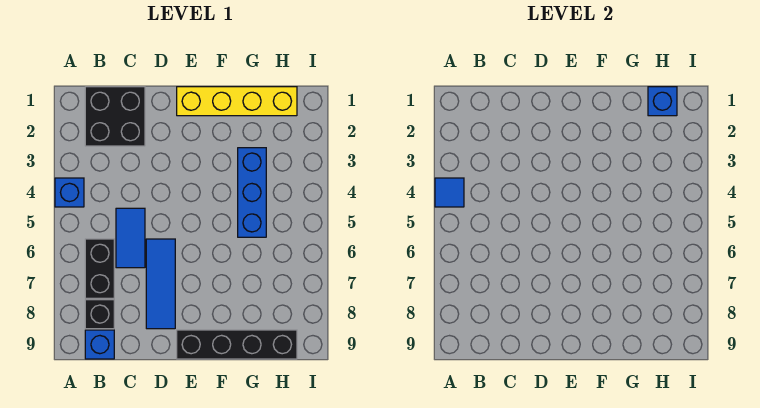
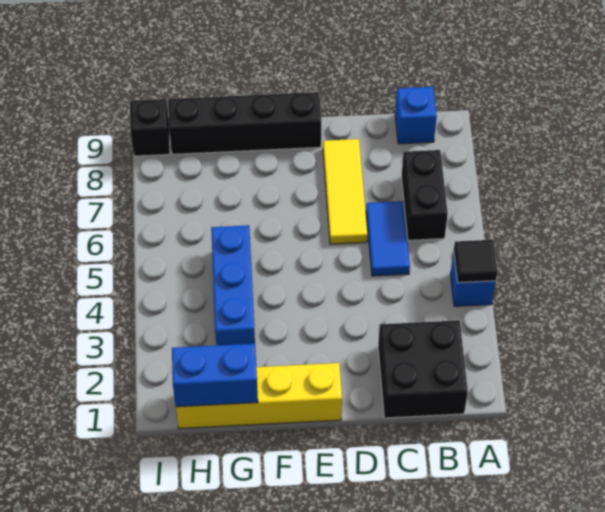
blue tile A4 level 2 -> black tile A4 level 2
black brick B8 level 1 -> black brick I9 level 1
blue tile D6:D8 level 1 -> yellow tile D6:D8 level 1
blue brick H1 level 2 -> blue brick G1:H1 level 2

